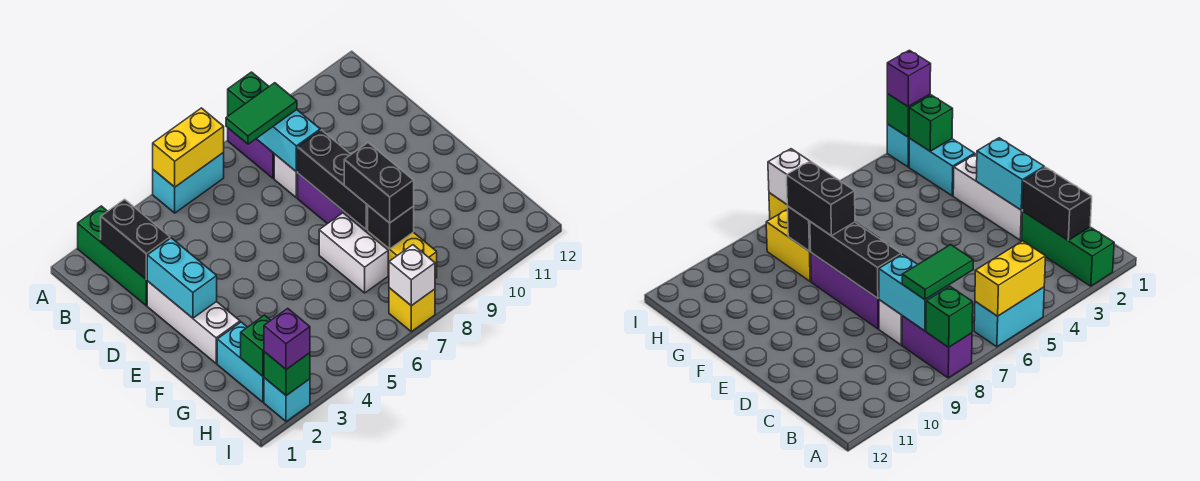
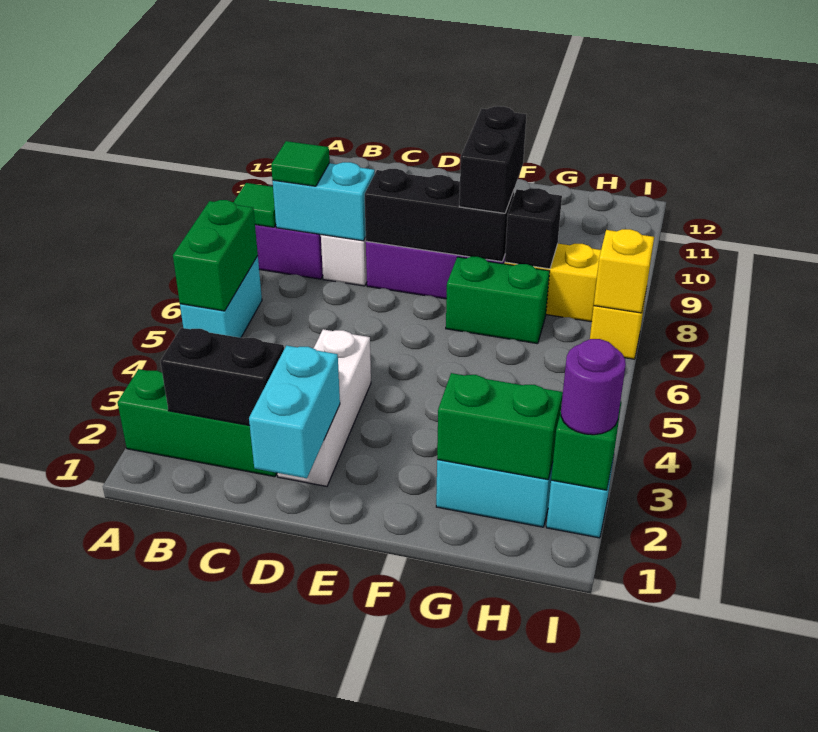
yellow brick A5:A6 level 2 -> green brick A5:A6 level 2
green brick A8 level 2 -> green tile A8 level 2
green tile B7:B8 level 3 -> green tile B8 level 3
white brick D2:F2 level 1 -> white brick D2:D4 level 1
cyan brick D2:E2 level 2 -> cyan brick D1:D2 level 2
white brick F7:G7 level 1 -> green brick F7:G7 level 1
black brick F8:G8 level 3 -> black brick F8:F9 level 3
green brick H2 level 2 -> green brick G2:H2 level 2
purple brick I2 level 3 -> purple round brick I2 level 3
white brick I7 level 2 -> yellow brick I7 level 2

